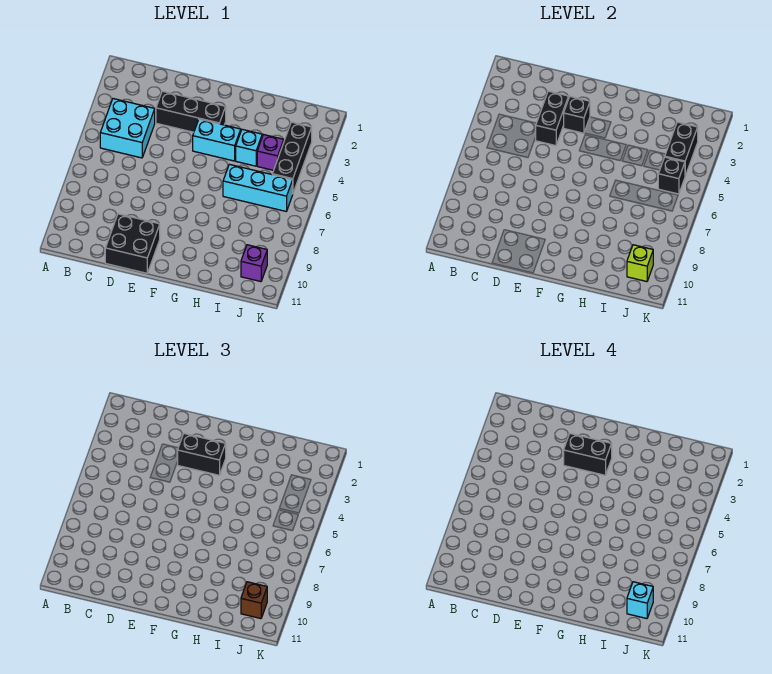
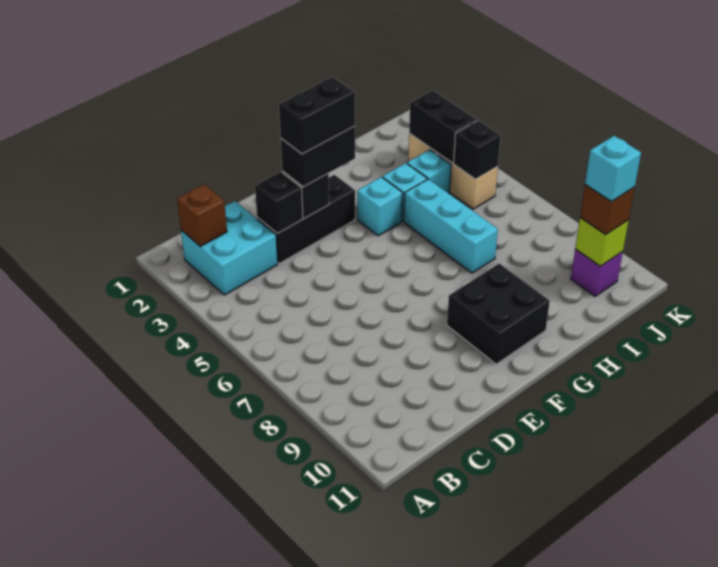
none -> brown brick B2 level 2
cyan brick B4:C5 level 1 -> cyan brick B2:C3 level 1
black brick D3:D4 level 2 -> black brick D3 level 2
black brick D10:E11 level 1 -> black brick F9:G10 level 1
cyan brick F4:G4 level 1 -> cyan brick G4 level 1
cyan brick H6:J6 level 1 -> cyan brick H5:H7 level 1
purple brick I4 level 1 -> cyan brick I4 level 1
black brick J3:J5 level 1 -> tan brick J3:J5 level 1

